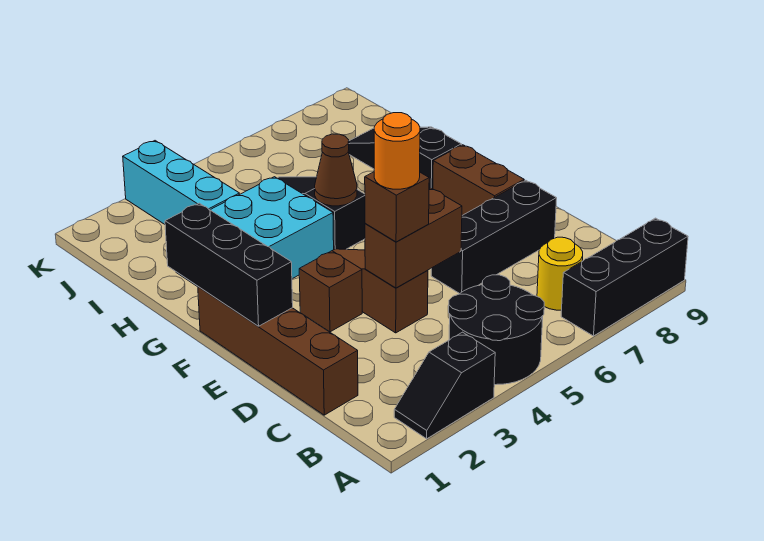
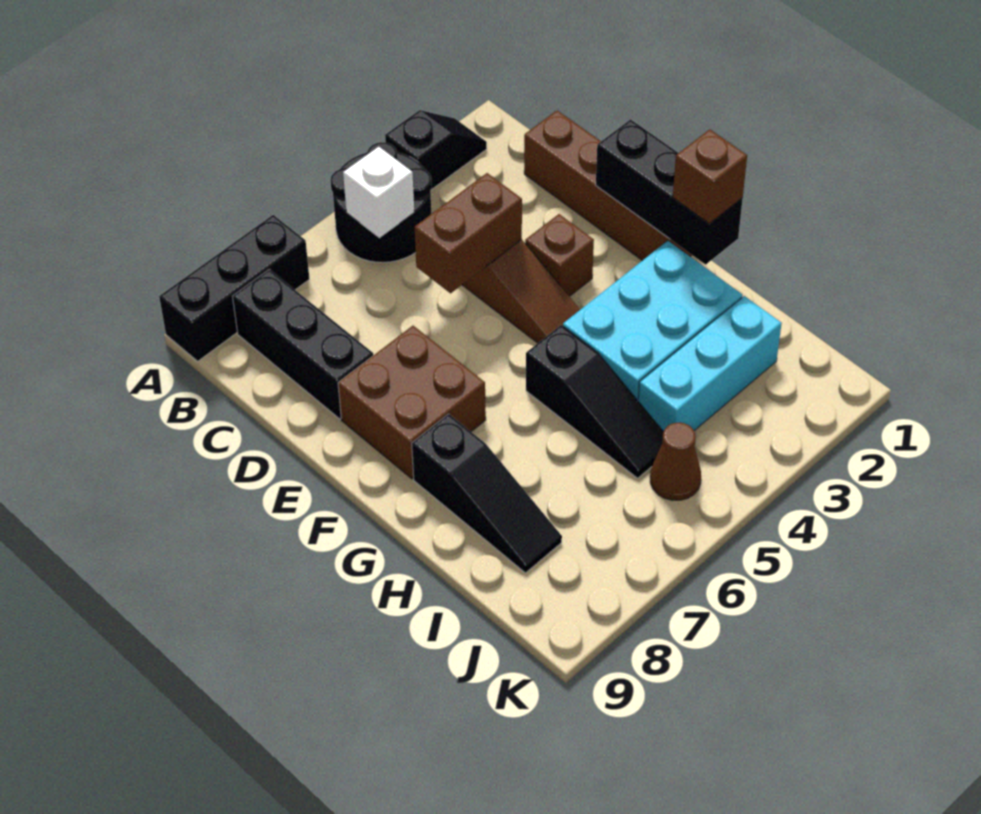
none -> white brick B5 level 2
yellow round brick B7 level 1 -> none
brown brick D4 level 3 -> brown brick G1 level 3
orange round brick D4 level 4 -> none
black brick D6:D8 level 1 -> black brick B8:D8 level 1
brown brick E8:F8 level 1 -> brown brick E7:F8 level 1
brown cone G5 level 2 -> brown cone J5 level 1
cyan brick I3:K3 level 1 -> cyan brick I2:I4 level 1

